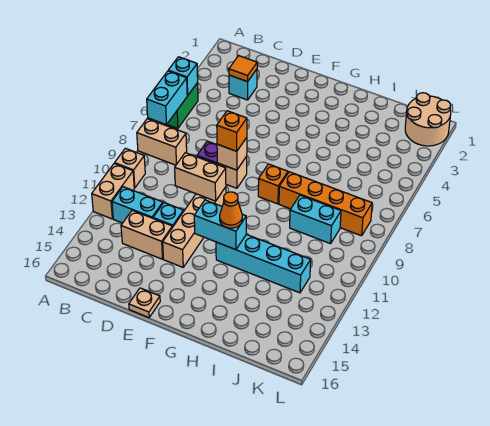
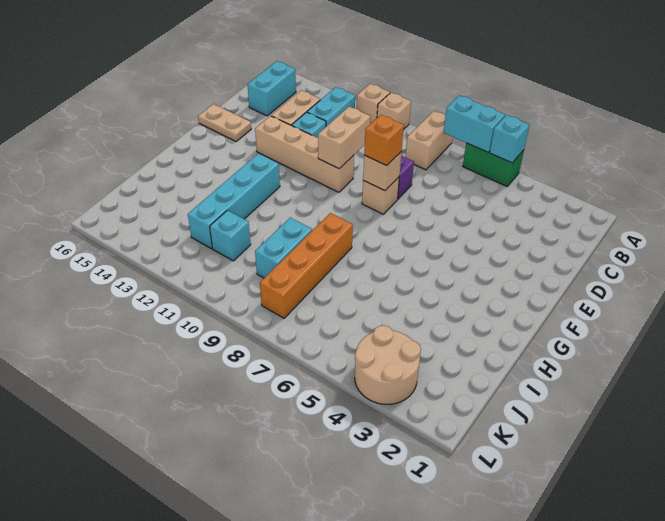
tan brick A11:A12 level 1 -> tan brick A11 level 1
cyan brick C3 level 1 -> cyan brick J11 level 1
orange tile C3 level 2 -> none
tan plate E16 level 1 -> tan plate E15:E16 level 1
cyan brick F12:G12 level 2 -> cyan brick B15:C15 level 1
orange brick G8 level 1 -> none
orange cone G12 level 3 -> none
tan round brick K1:L2 level 1 -> tan round brick K3:L4 level 1

